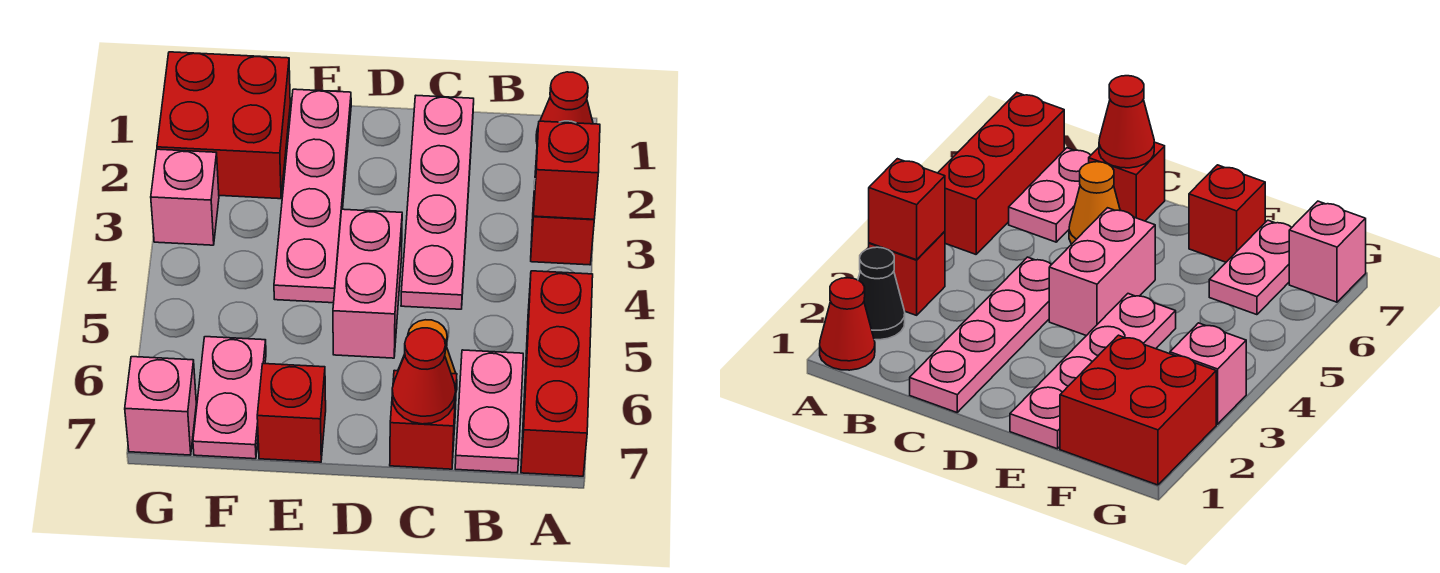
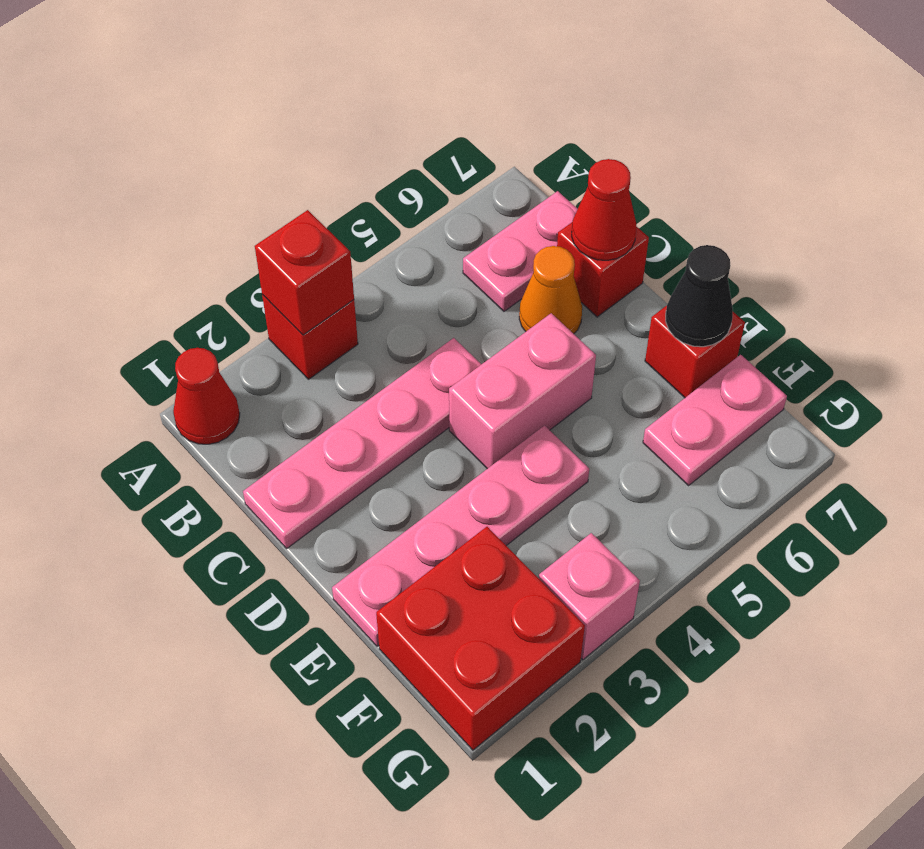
black cone A2 level 1 -> black cone E7 level 2
red brick A5:A7 level 1 -> none
pink brick G7 level 1 -> none

